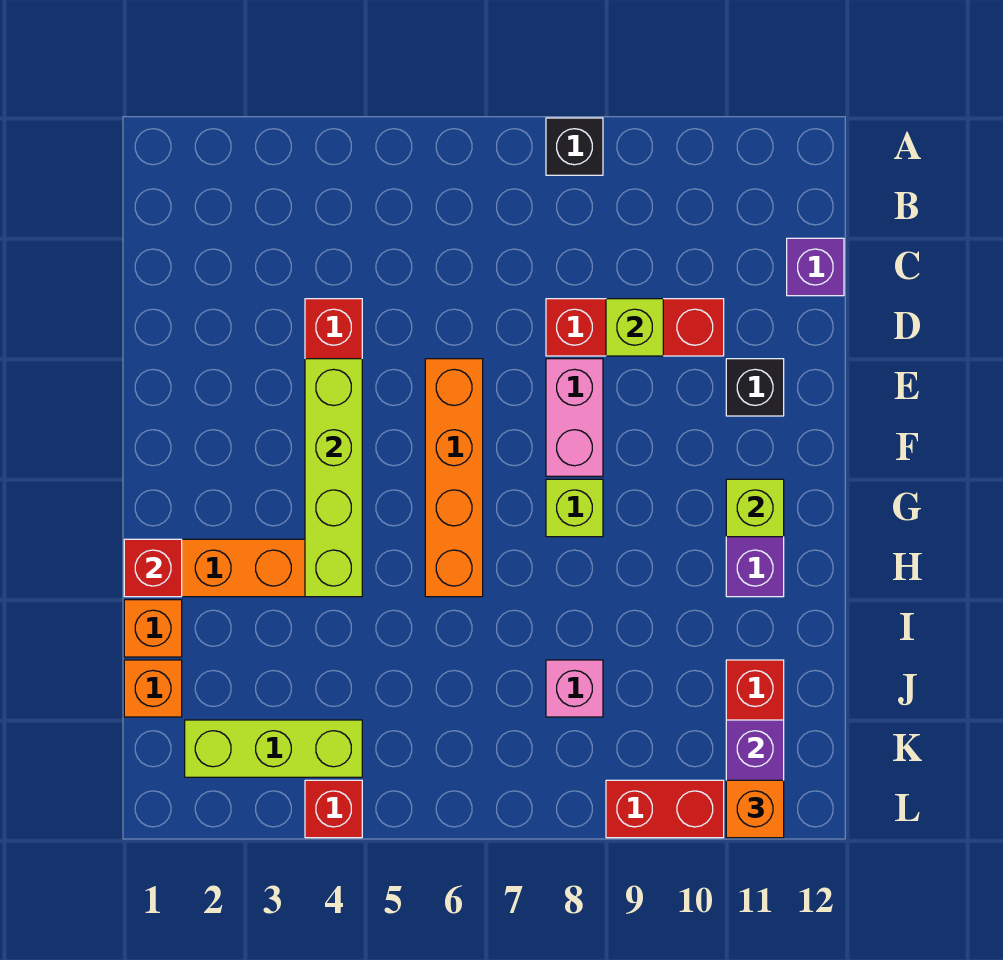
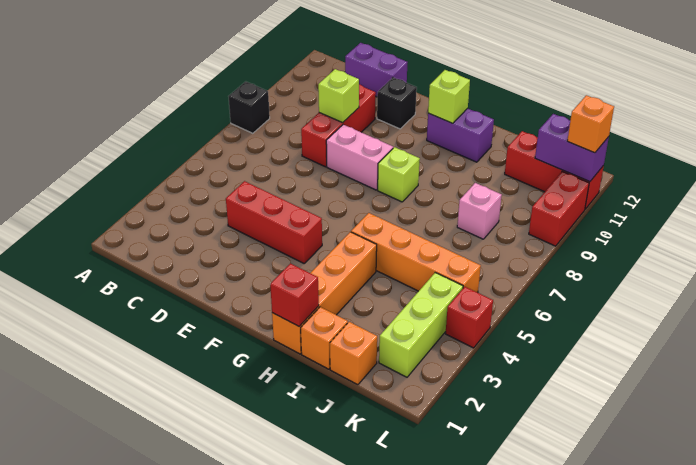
purple brick C12 level 1 -> purple brick C12:D12 level 1
lime brick E4:H4 level 2 -> none
orange brick E6:H6 level 1 -> orange brick H5:K5 level 1

